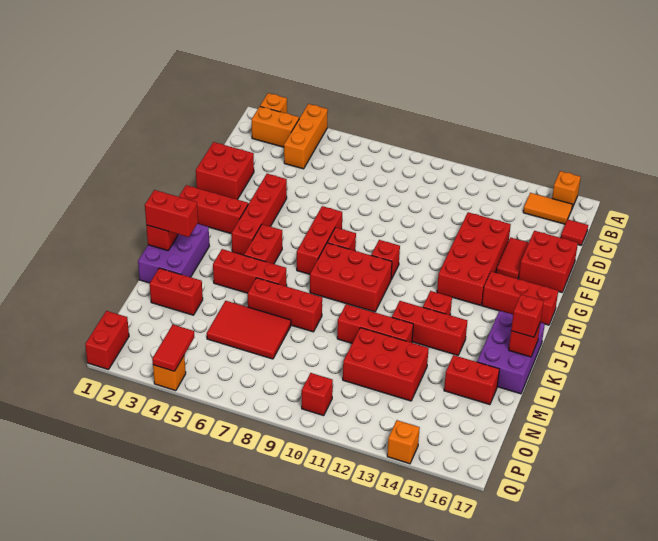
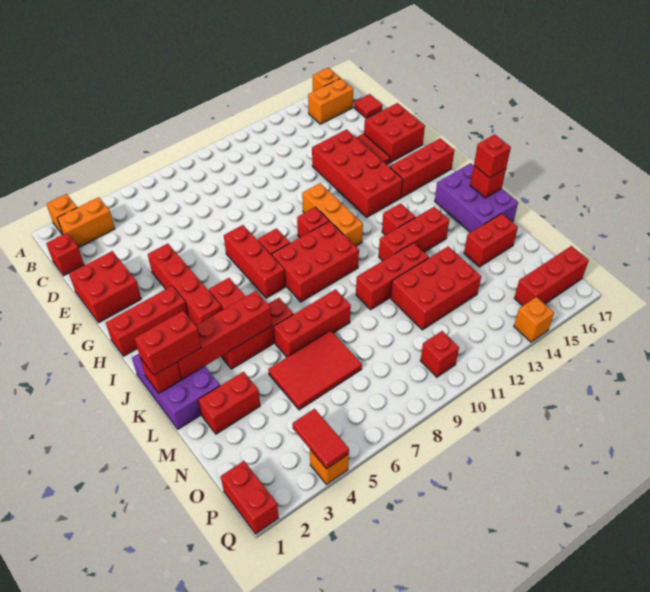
orange brick A4:C4 level 1 -> orange brick G11:I11 level 1
orange tile B15:B16 level 1 -> orange brick B15:B16 level 1
none -> red brick C1 level 1
none -> red brick K2:K5 level 2
none -> red brick P15:P17 level 1

